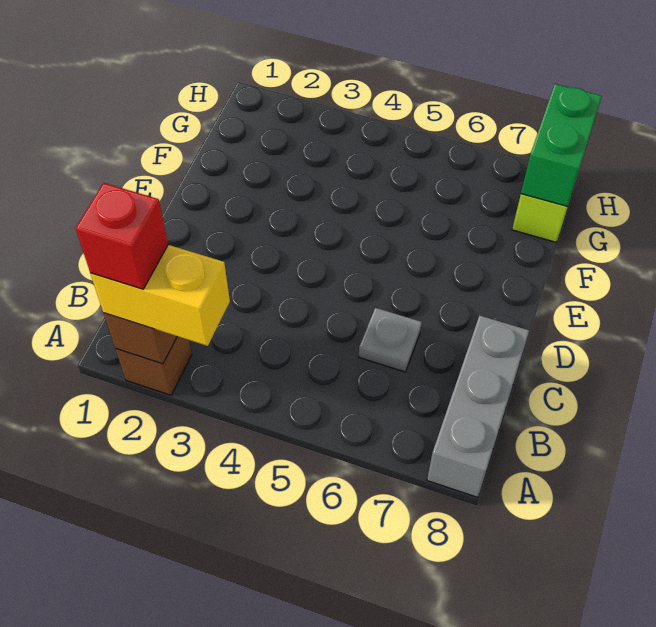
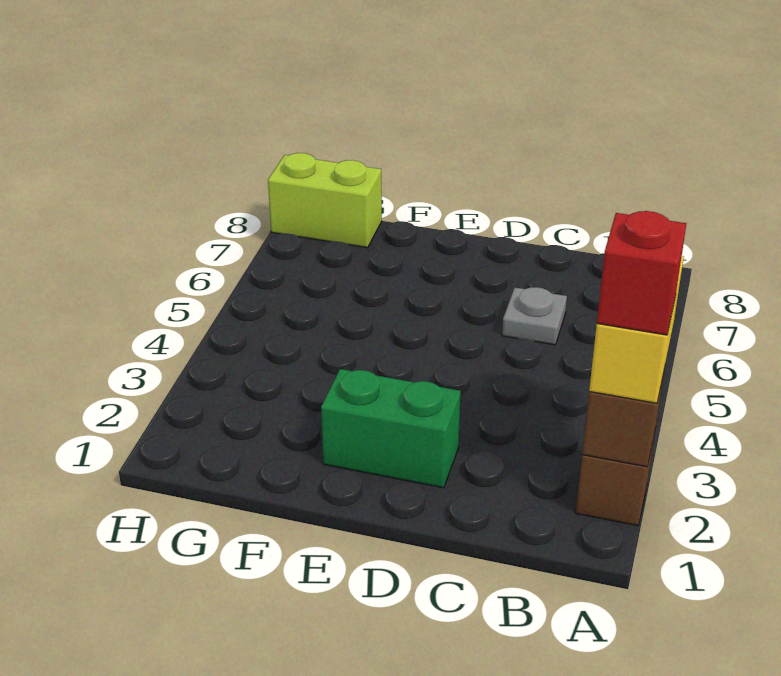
grey brick A8:C8 level 1 -> none
green brick G8:H8 level 2 -> green brick D2:E2 level 1

